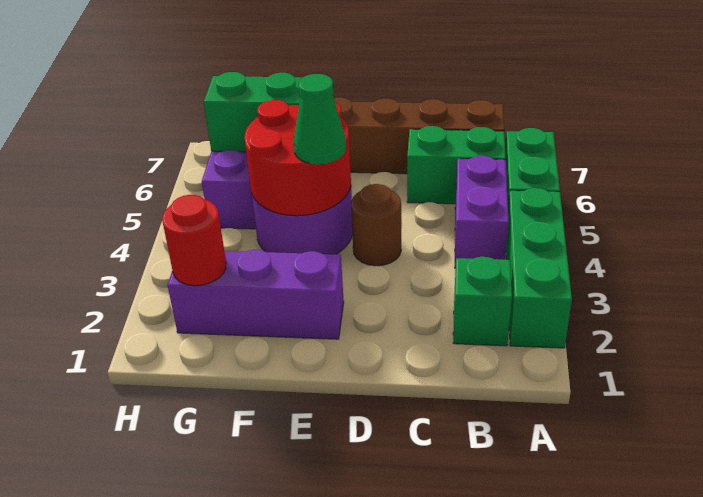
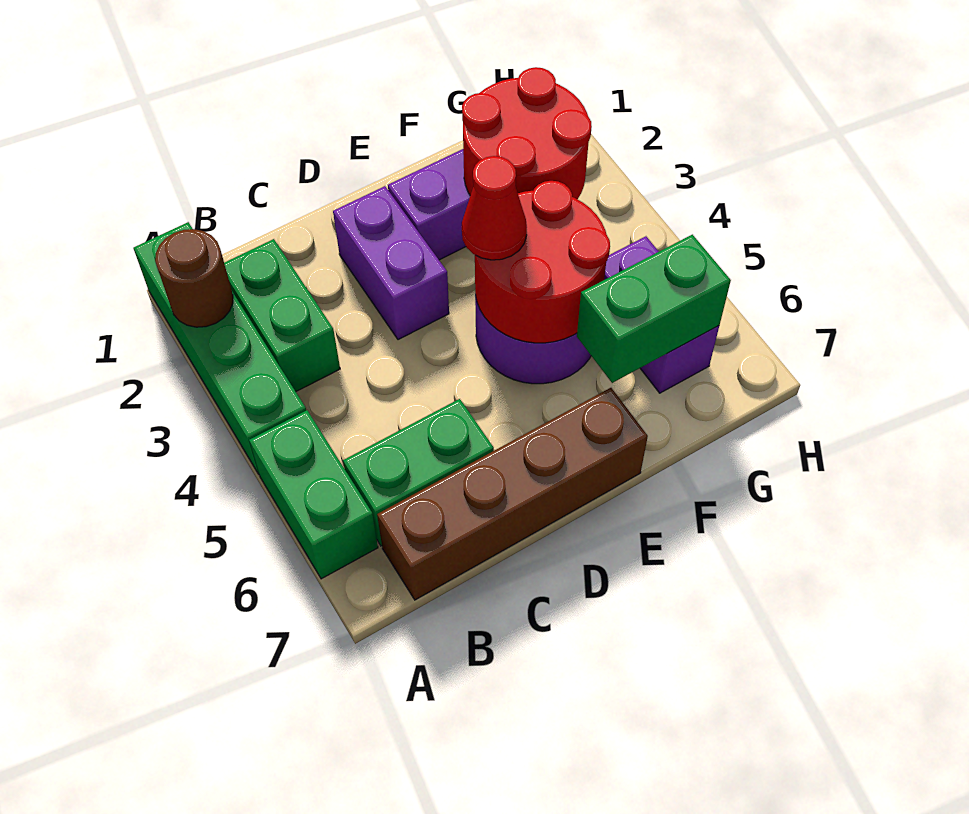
green brick A2:A4 level 1 -> green brick A1:A4 level 1
green brick B2 level 1 -> green brick B2:B3 level 1
purple brick B4:B5 level 1 -> purple brick D2:D3 level 1
brown round brick D4 level 1 -> brown round brick A2 level 2
green cone E4 level 3 -> red cone E4 level 3
red round brick G2 level 2 -> red round brick F2:G3 level 2

